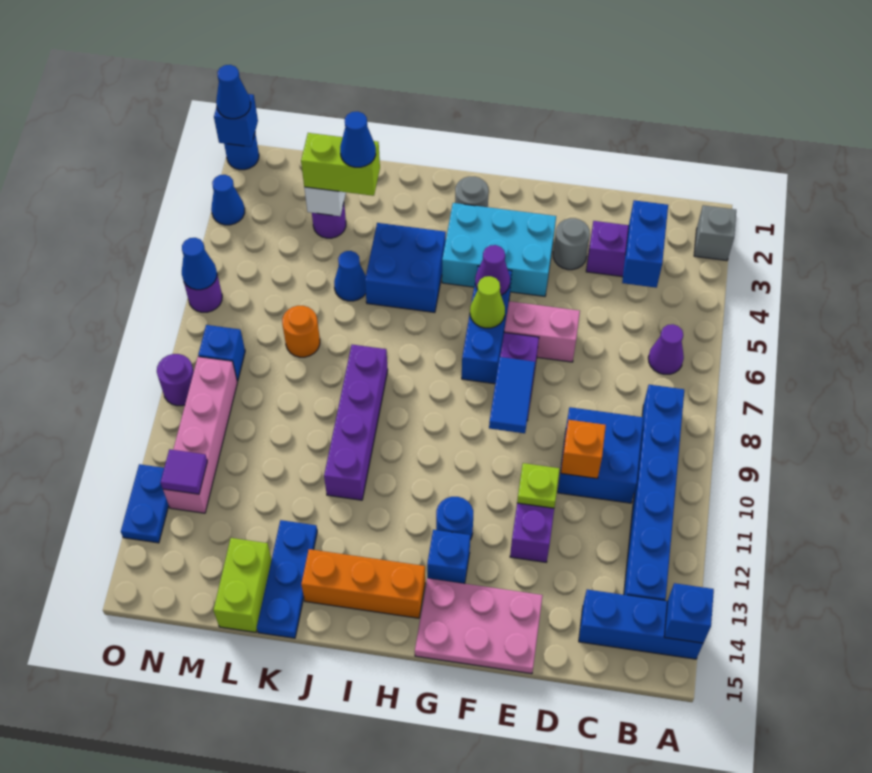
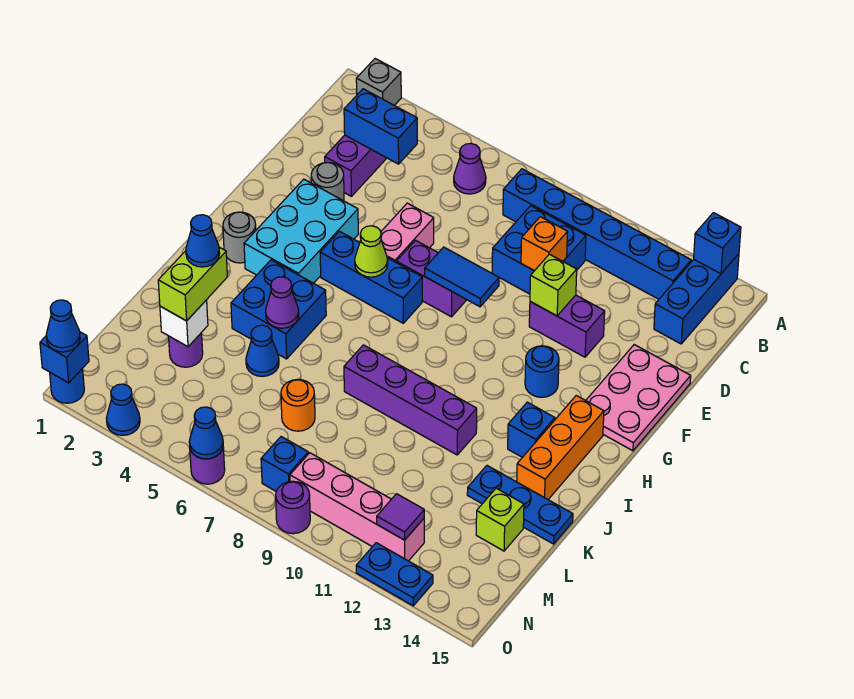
lime plate E11 level 2 -> lime brick E11 level 2
purple cone G5 level 2 -> purple cone J5 level 2
blue brick G13 level 1 -> blue brick I13 level 1
lime brick L14:L15 level 1 -> lime brick L14 level 1

